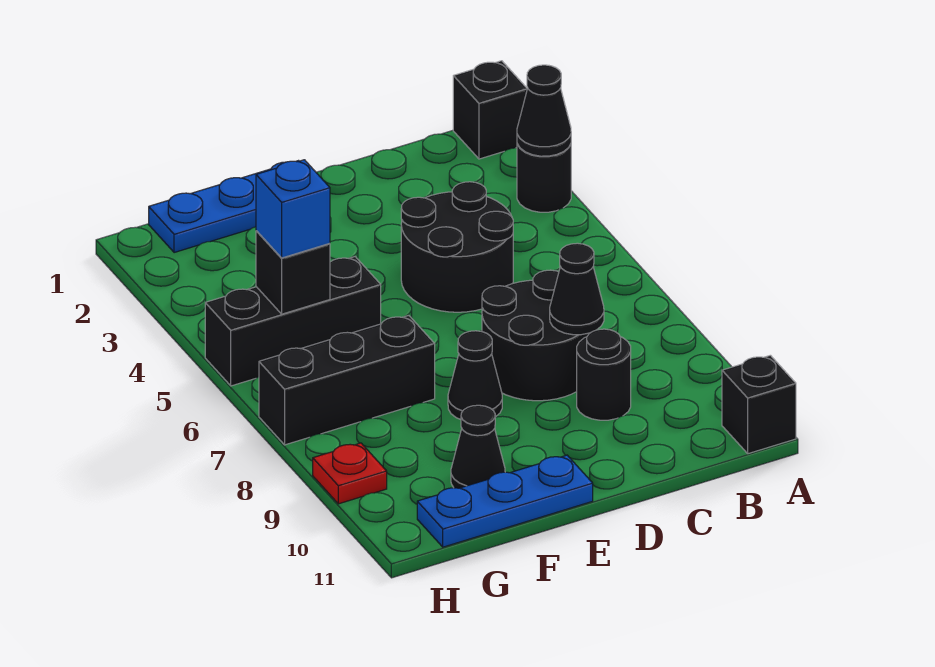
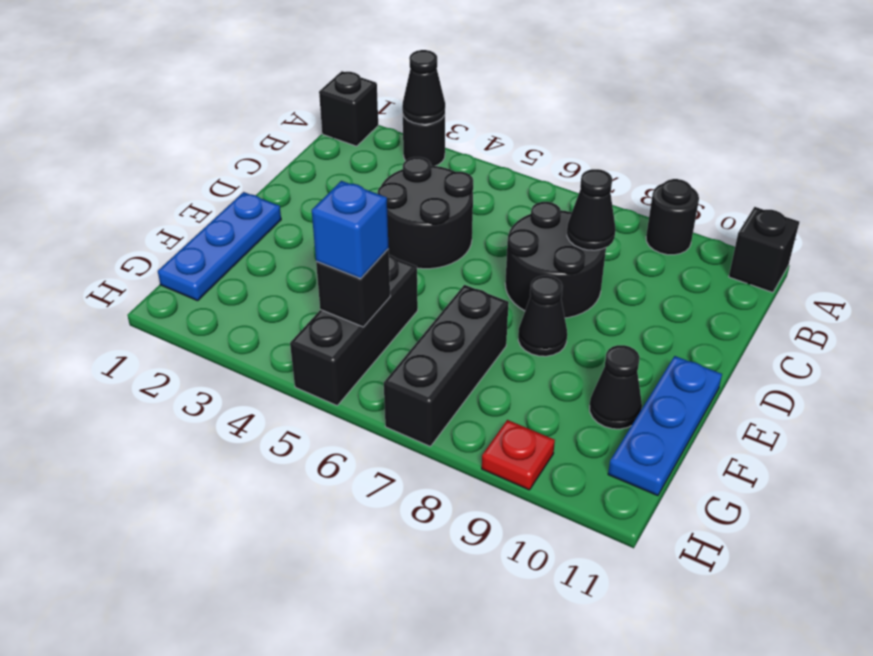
black round brick C9 level 1 -> black round brick A9 level 1

